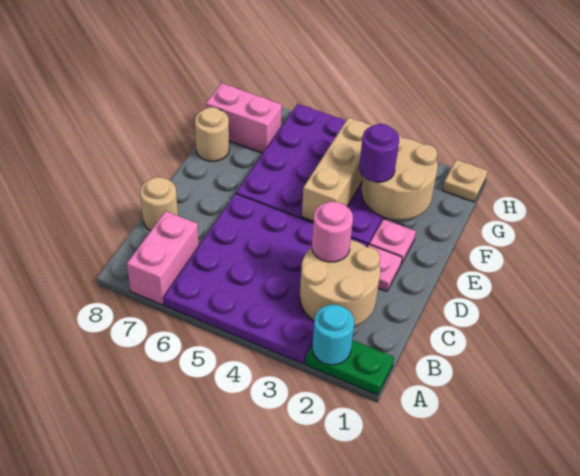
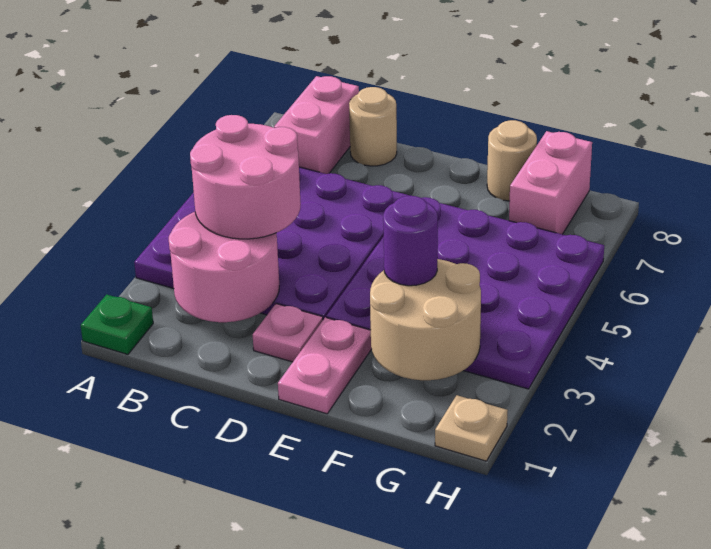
green plate A1:A2 level 1 -> green plate A1 level 1
cyan round brick A2 level 2 -> none
pink brick A7:B7 level 1 -> pink brick B7:B8 level 1
tan round brick B2:C3 level 2 -> pink round brick B2:C3 level 2
pink round brick C3 level 3 -> pink round brick B3:C4 level 3
pink plate E2 level 1 -> pink plate E1:E2 level 1
tan brick E4:G4 level 2 -> none

